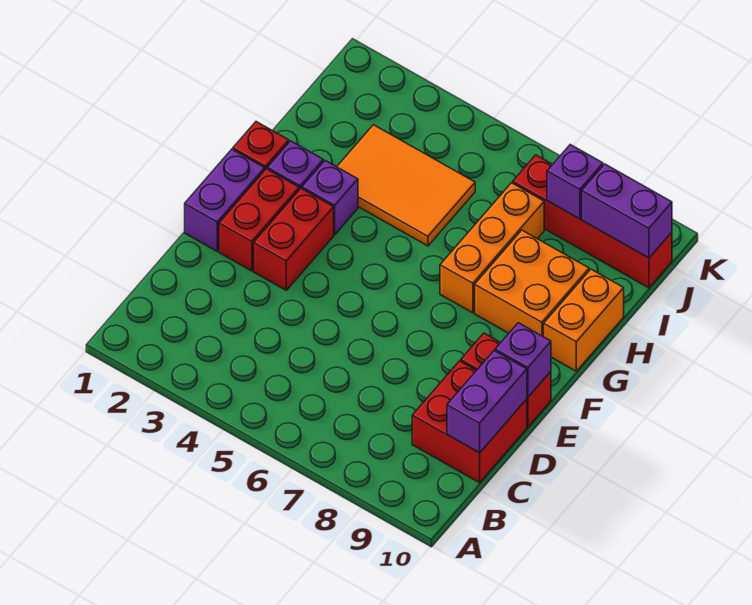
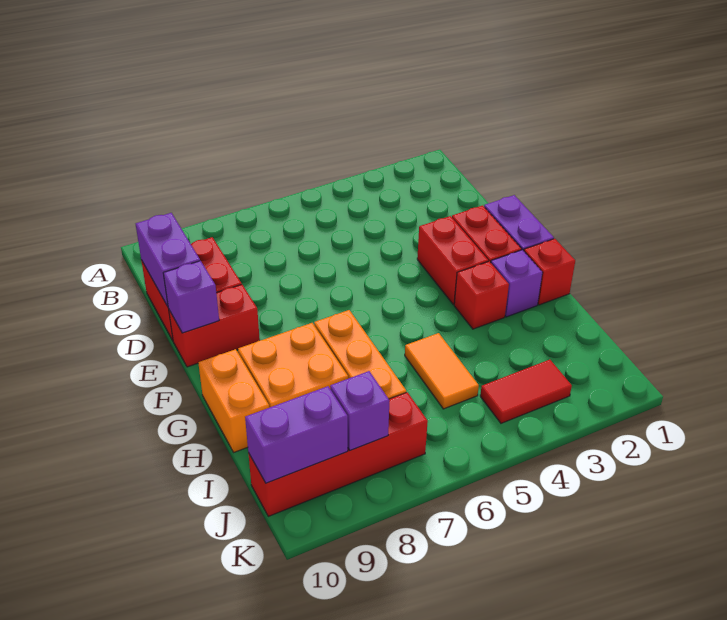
purple brick G3 level 1 -> red brick G3 level 1
orange tile H3:I5 level 1 -> orange tile H5:I5 level 1
none -> red tile J3:J4 level 1

